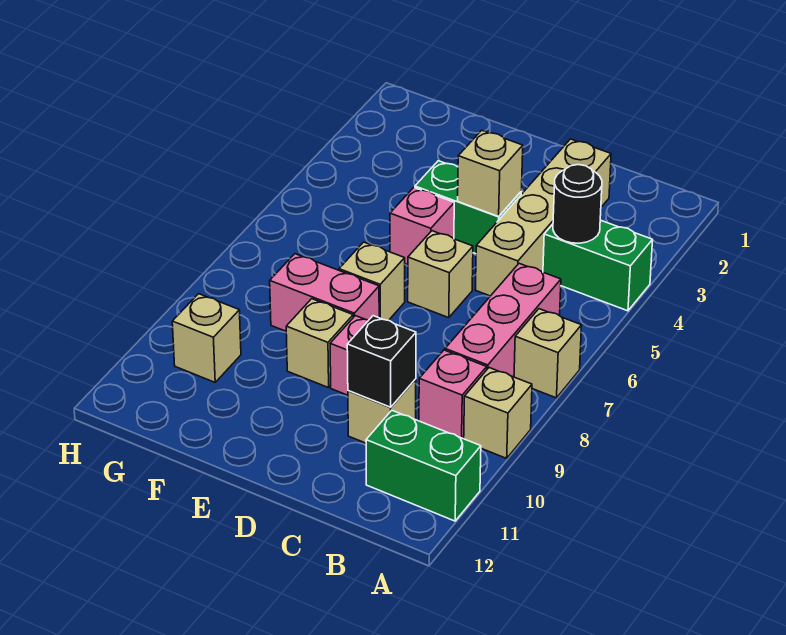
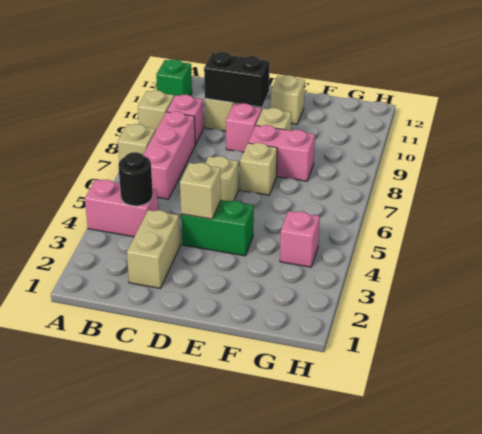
green brick A4:B4 level 1 -> pink brick A4:B4 level 1
green brick A11:B11 level 1 -> green brick A11 level 1
tan brick C2:C5 level 1 -> tan brick C2:C3 level 1
black brick C10 level 2 -> black brick C10:D10 level 2
pink brick E5 level 1 -> pink brick G4 level 1
tan brick G10 level 1 -> tan brick E11 level 1

